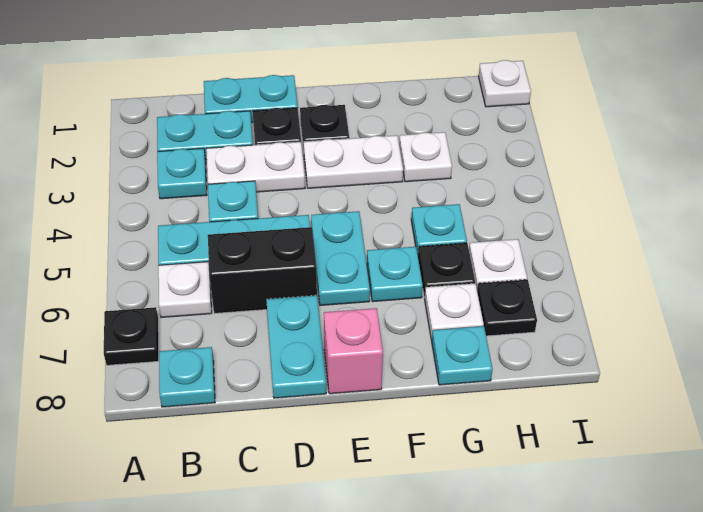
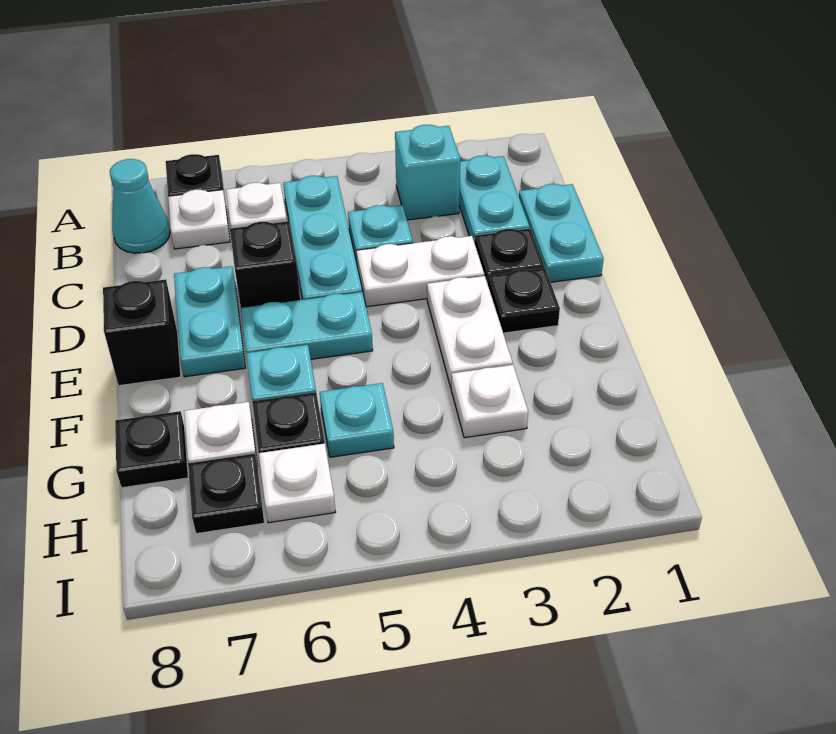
cyan plate B3 level 1 -> cyan brick B3 level 1
cyan plate B8 level 1 -> cyan cone B8 level 1
white plate C3:D3 level 1 -> white plate D3:D4 level 1
black brick C6:D6 level 1 -> black brick D6 level 1
cyan plate D7:D8 level 1 -> cyan plate D7:E7 level 1
pink brick E8 level 1 -> black brick E8 level 1
cyan plate G8 level 1 -> black plate G8 level 1
white plate I1 level 1 -> white plate B7 level 1

